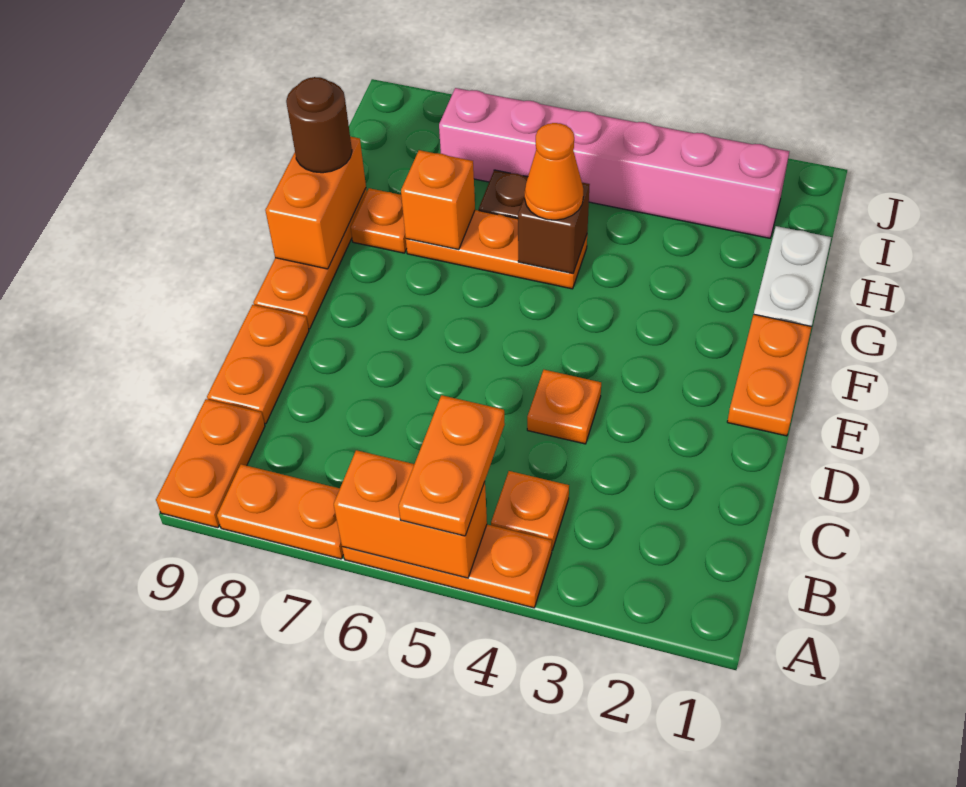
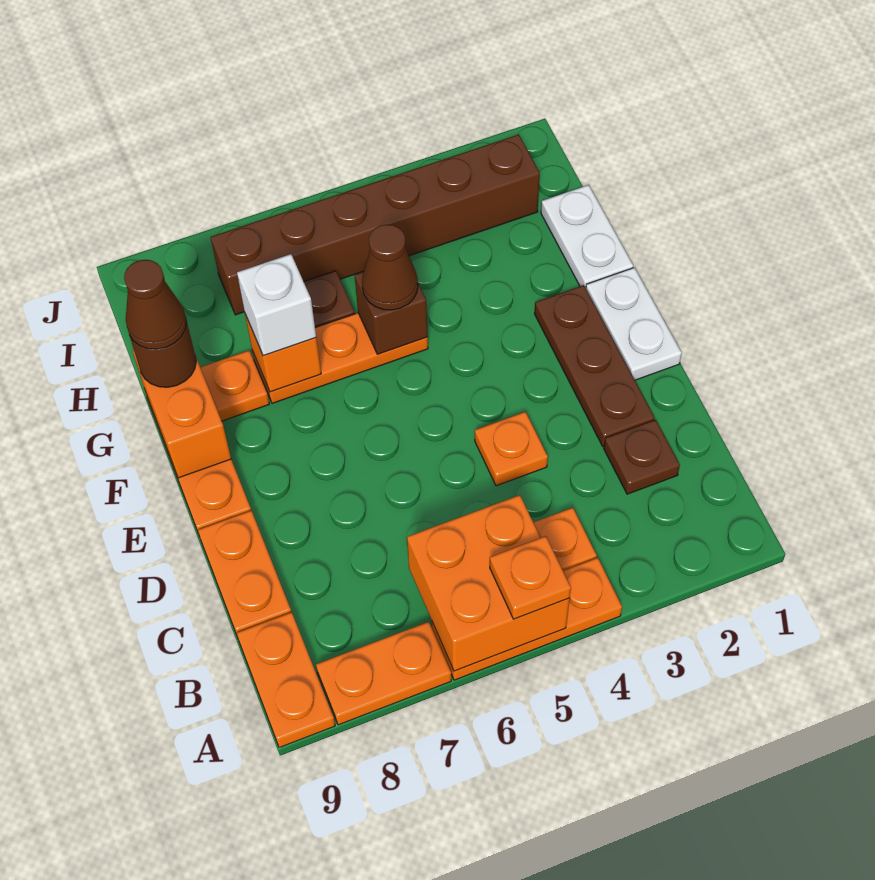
orange brick A5:A6 level 2 -> orange brick A5:B6 level 2
orange plate A5:B5 level 3 -> orange plate A5 level 3
none -> brown plate C2 level 1
none -> brown plate D2:F2 level 1
orange plate E1:F1 level 1 -> white plate E1:F1 level 1
orange cone G5 level 3 -> brown cone G5 level 3
none -> white brick G7 level 3
none -> brown cone G9 level 4
pink brick I2:I7 level 1 -> brown brick I2:I7 level 1

